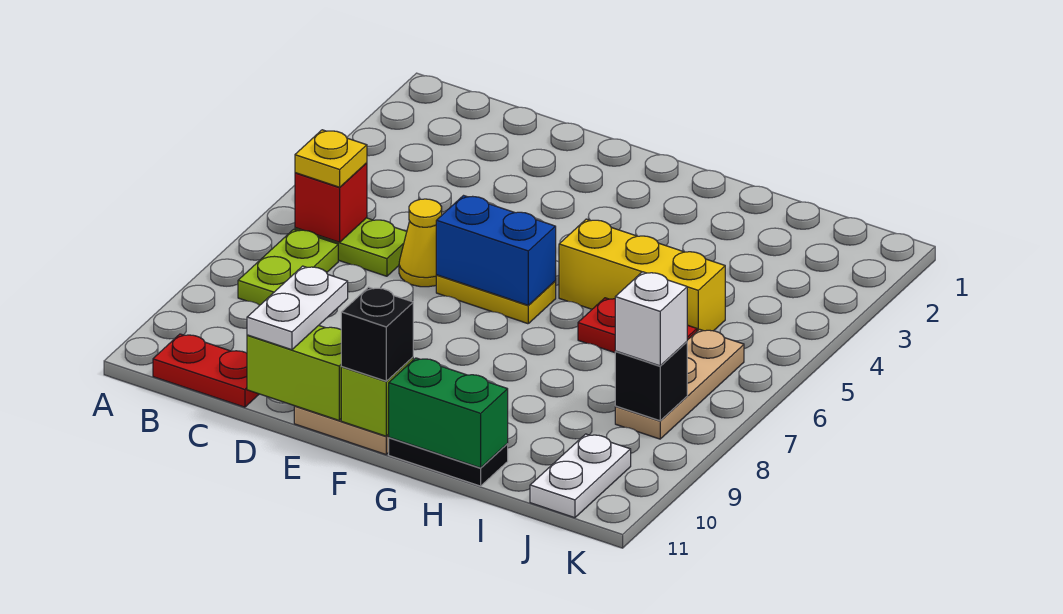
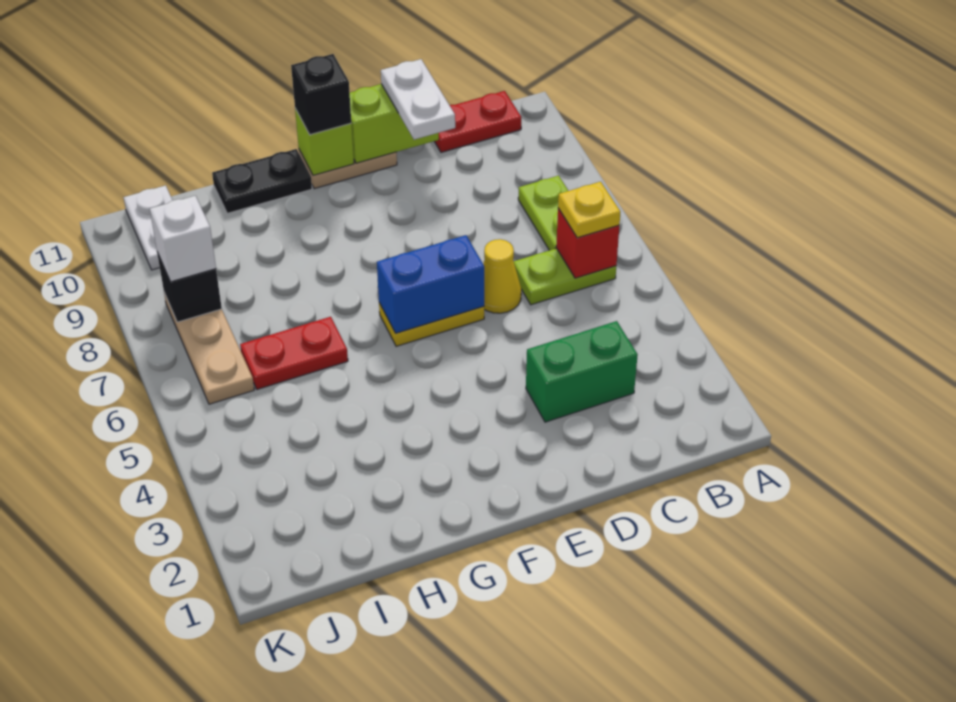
yellow brick G5:I5 level 1 -> none
green brick G11:H11 level 2 -> green brick C3:D3 level 1

